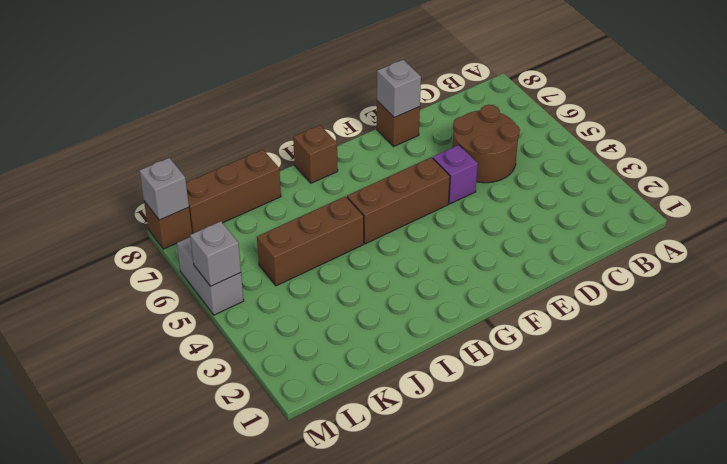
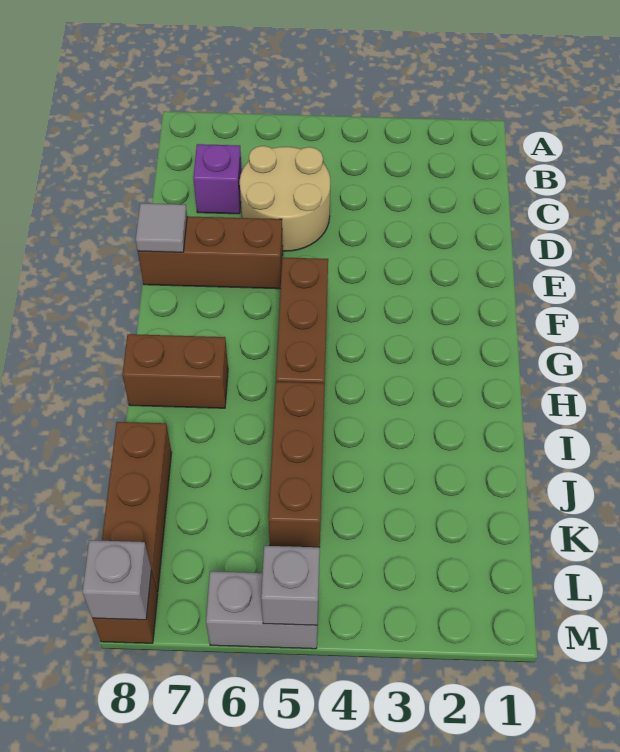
brown round brick C5:D6 level 1 -> tan round brick C5:D6 level 1
purple brick E5 level 1 -> purple brick C7 level 1
brown brick E8 level 1 -> brown brick E6:E8 level 1
grey brick E8 level 2 -> grey tile E8 level 2
brown brick H8 level 1 -> brown brick H7:H8 level 1

